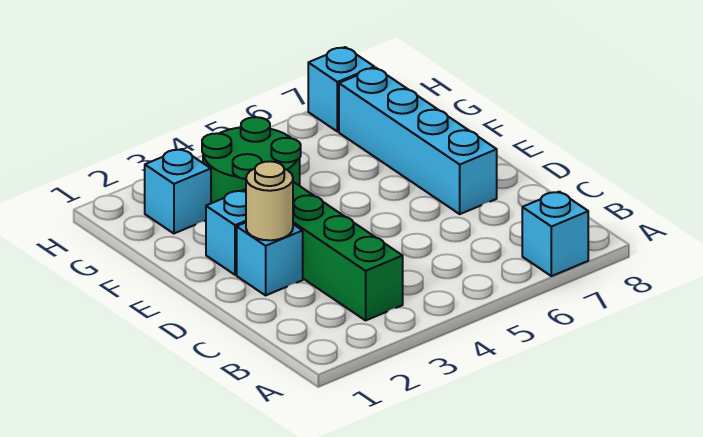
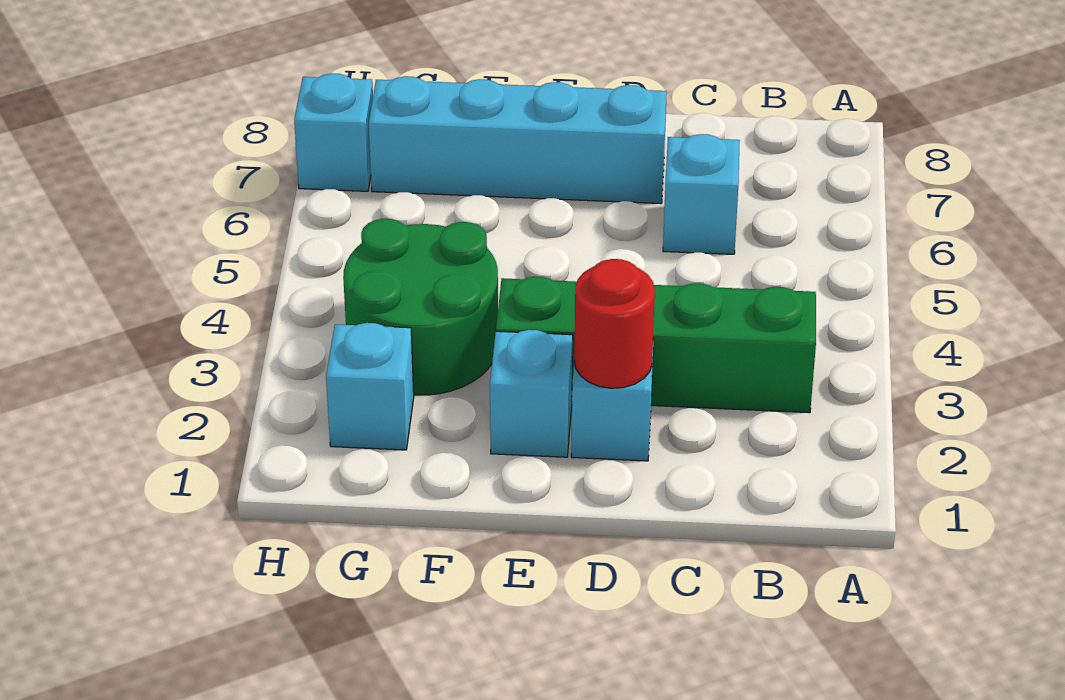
cyan brick A7 level 1 -> cyan brick C6 level 1
tan round brick D2 level 2 -> red round brick D2 level 2

